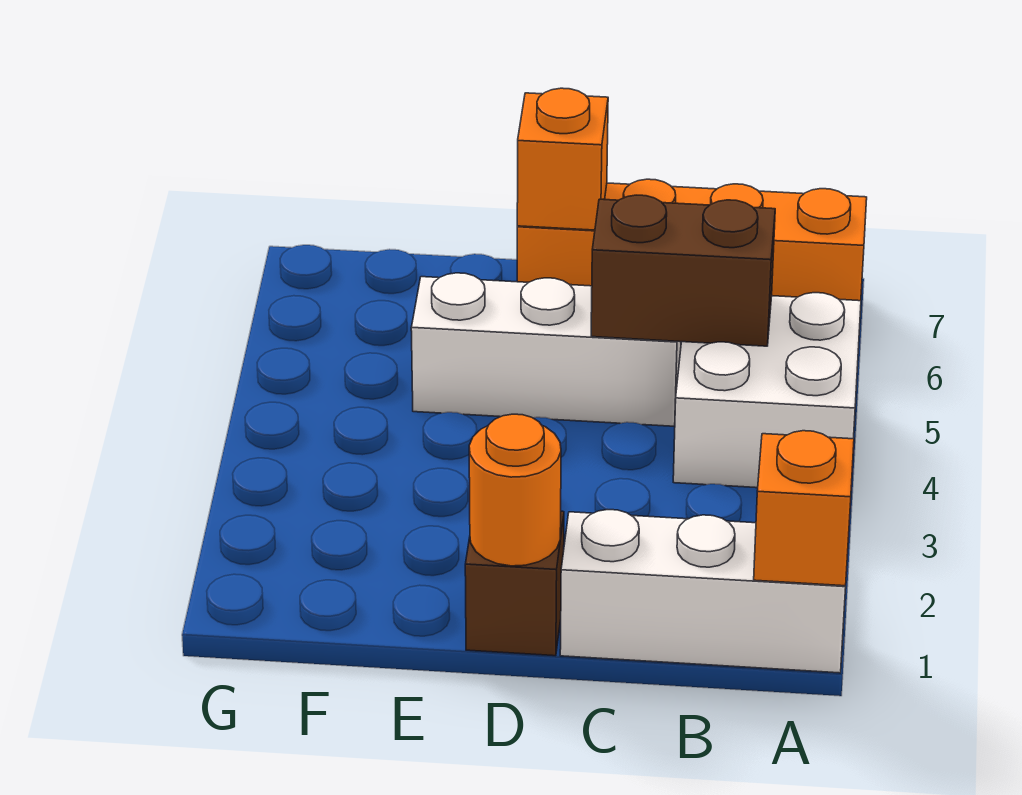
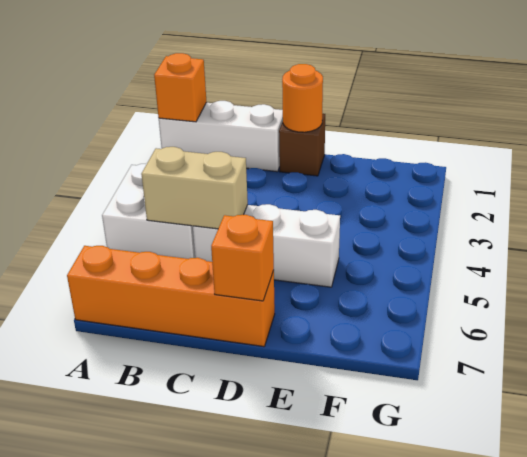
brown brick B5:C5 level 2 -> tan brick B5:C5 level 2

